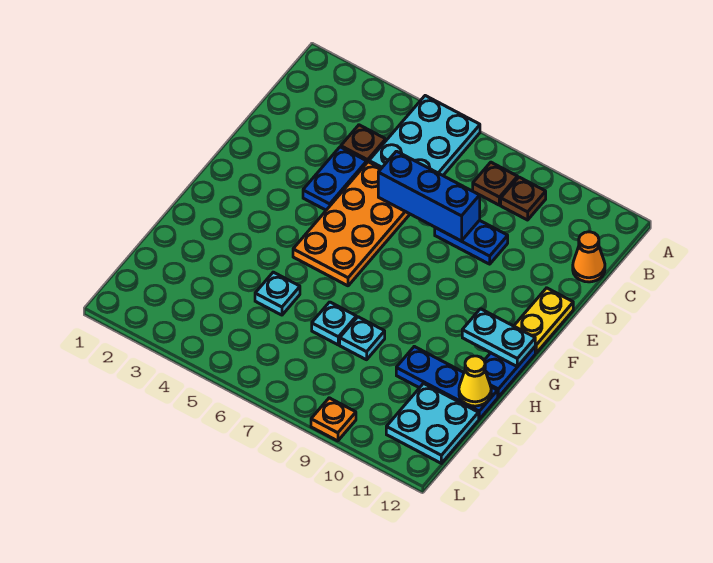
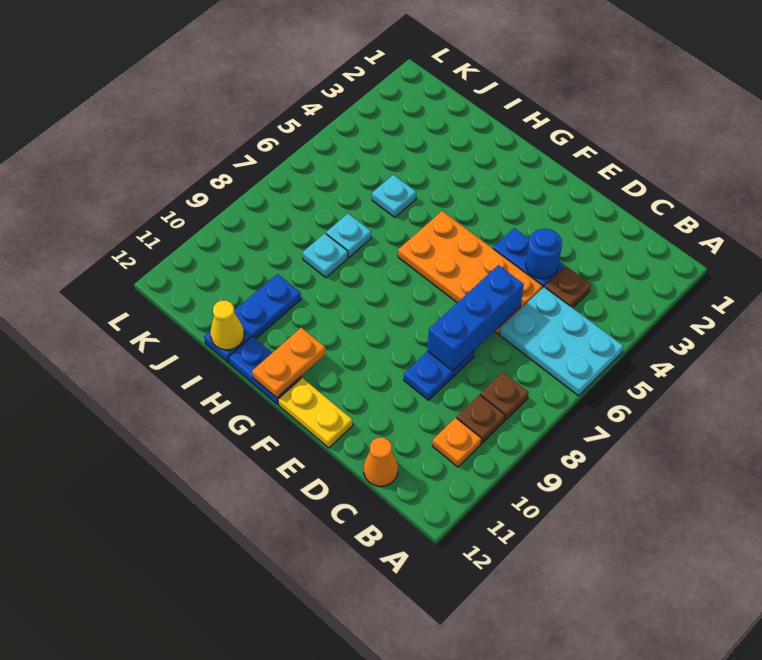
none -> blue round brick D4 level 2
cyan plate G11:G12 level 2 -> orange plate G11:G12 level 2
cyan plate J11:K12 level 1 -> none
orange plate L9 level 1 -> orange plate B10 level 1

